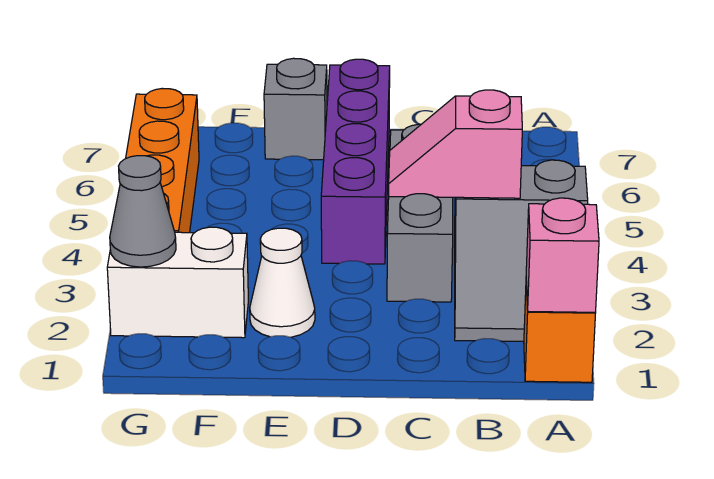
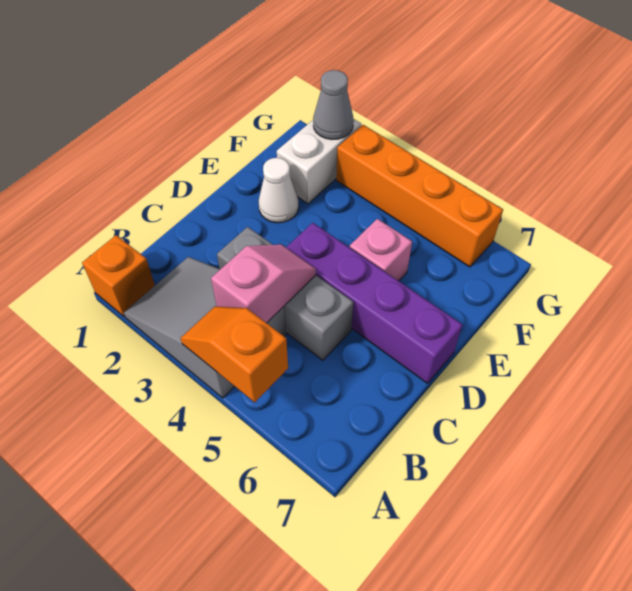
pink brick A1 level 2 -> pink brick E5 level 1
none -> orange slope A4:A5 level 2 top 5
grey brick E7 level 1 -> none

